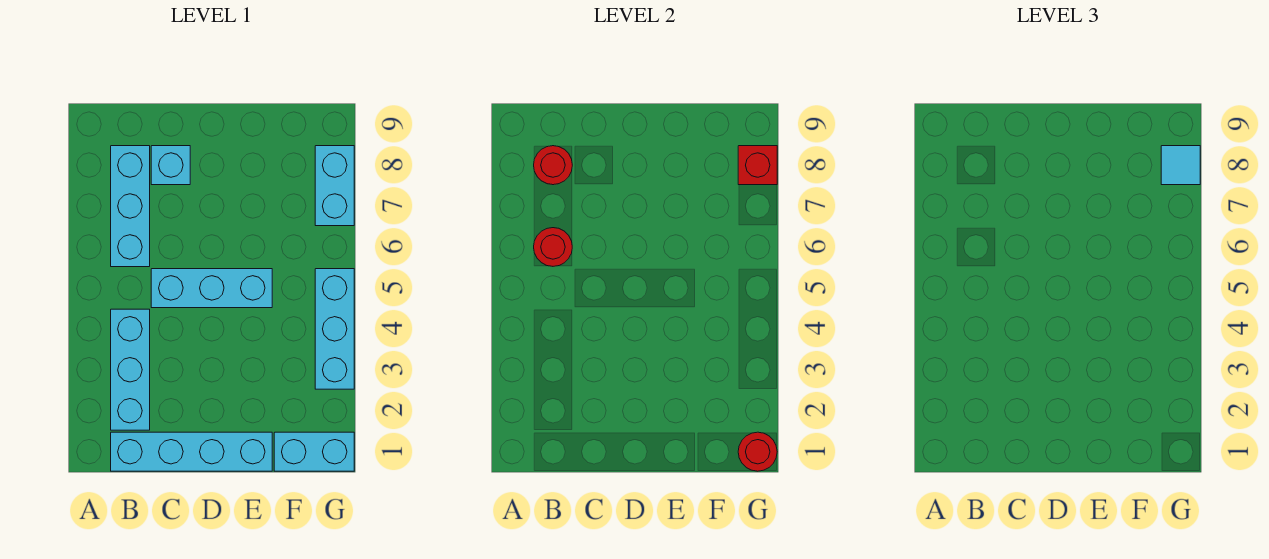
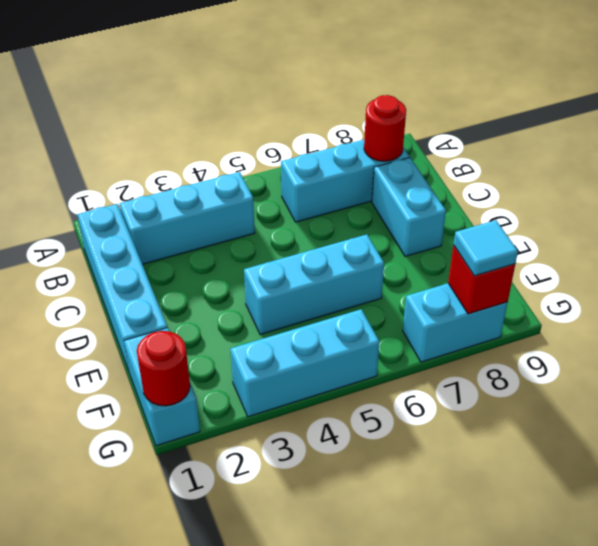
red round brick B6 level 2 -> none
cyan brick C5:E5 level 1 -> cyan brick E4:E6 level 1
cyan brick C8 level 1 -> cyan brick C8:D8 level 1

